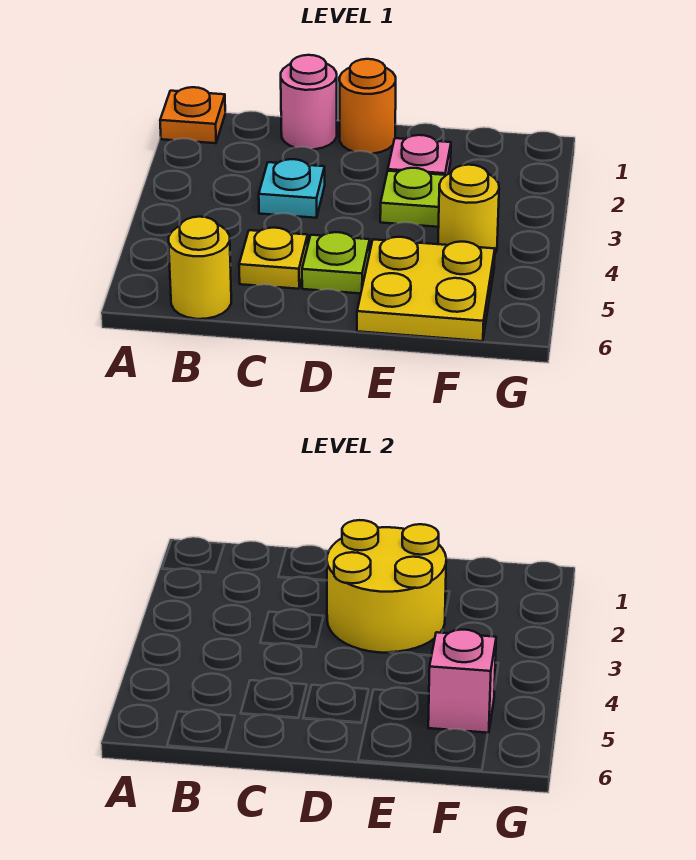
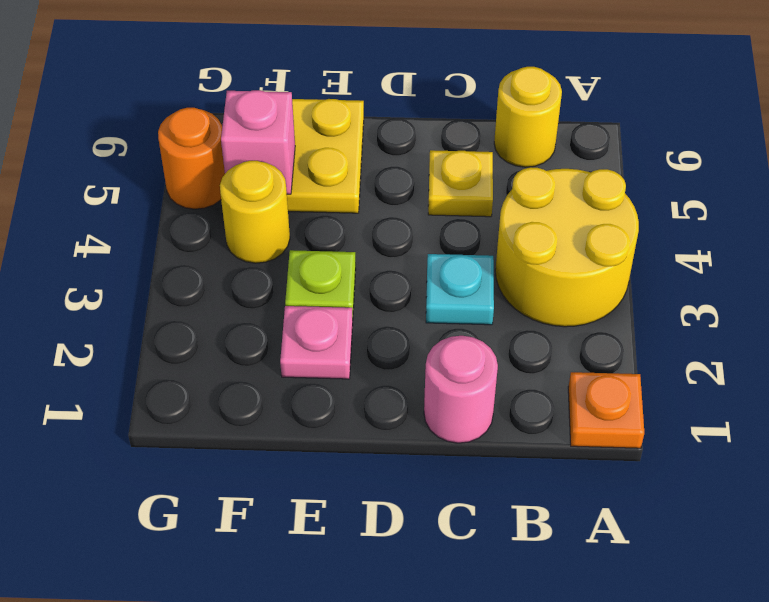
orange round brick D1 level 1 -> orange round brick G5 level 1
yellow round brick D2:E3 level 2 -> yellow round brick A3:B4 level 1
lime plate D5 level 1 -> none

